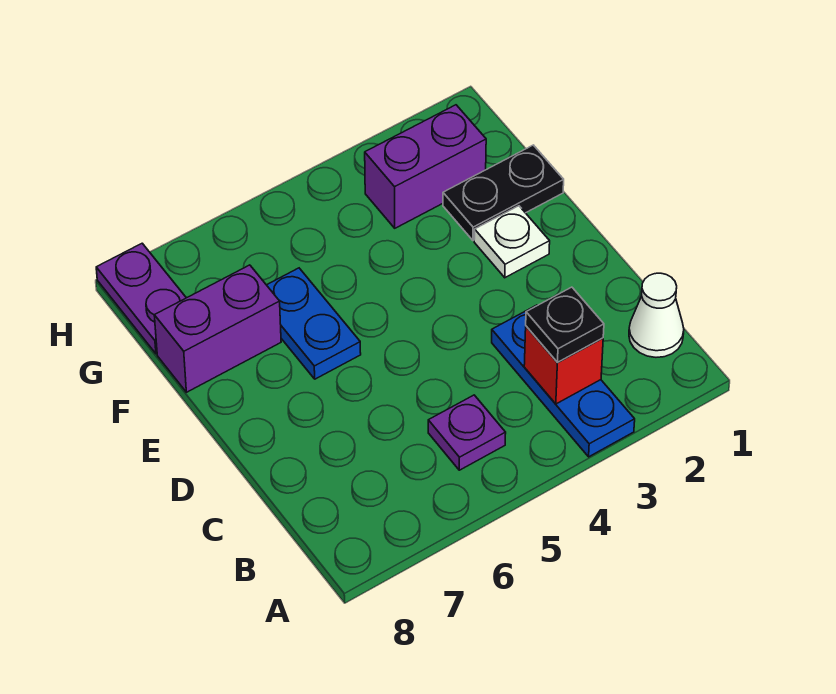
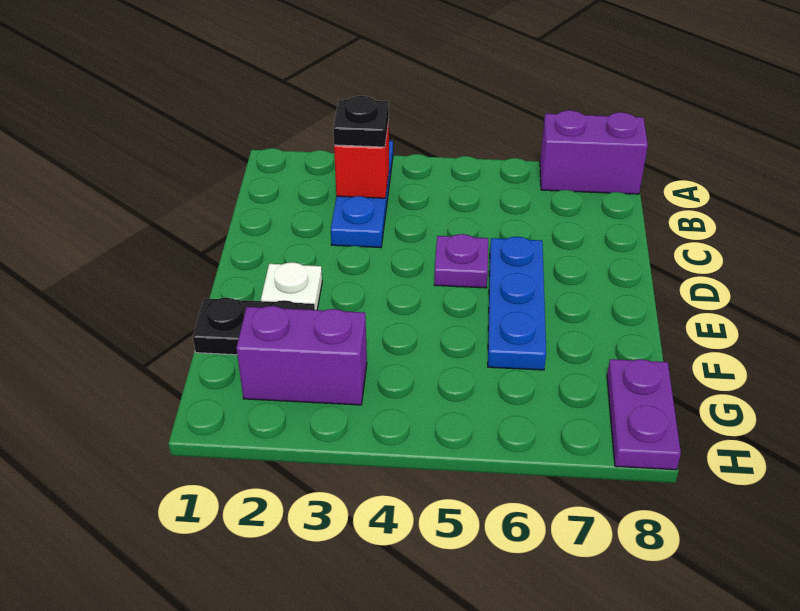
white cone B1 level 1 -> none
purple plate B5 level 1 -> purple plate D5 level 1
blue plate E6:F6 level 1 -> blue plate D6:F6 level 1
purple brick F7:F8 level 1 -> purple brick A7:A8 level 1

